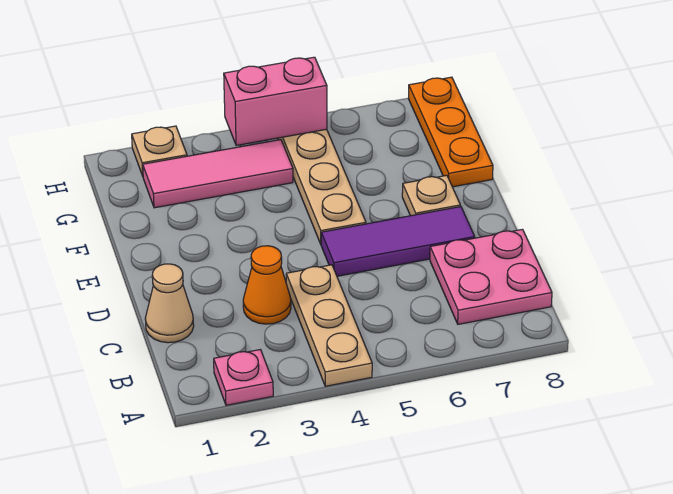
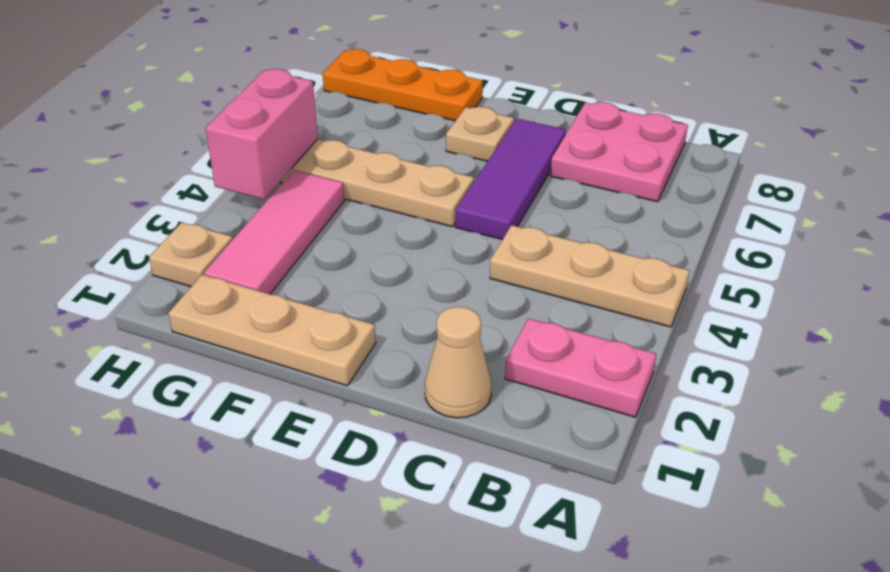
pink plate A2 level 1 -> pink plate A2:B2 level 1
orange cone C3 level 1 -> none
none -> tan plate E1:G1 level 1

